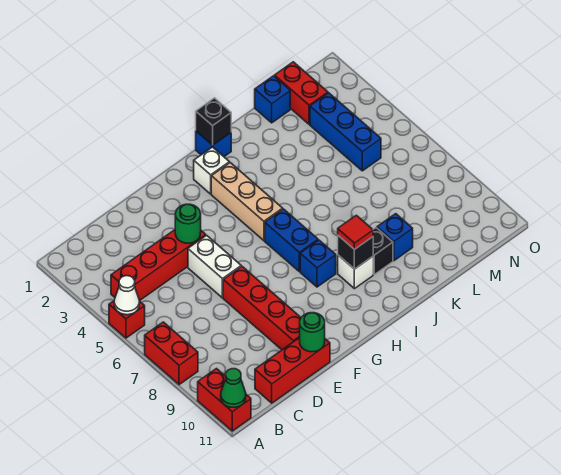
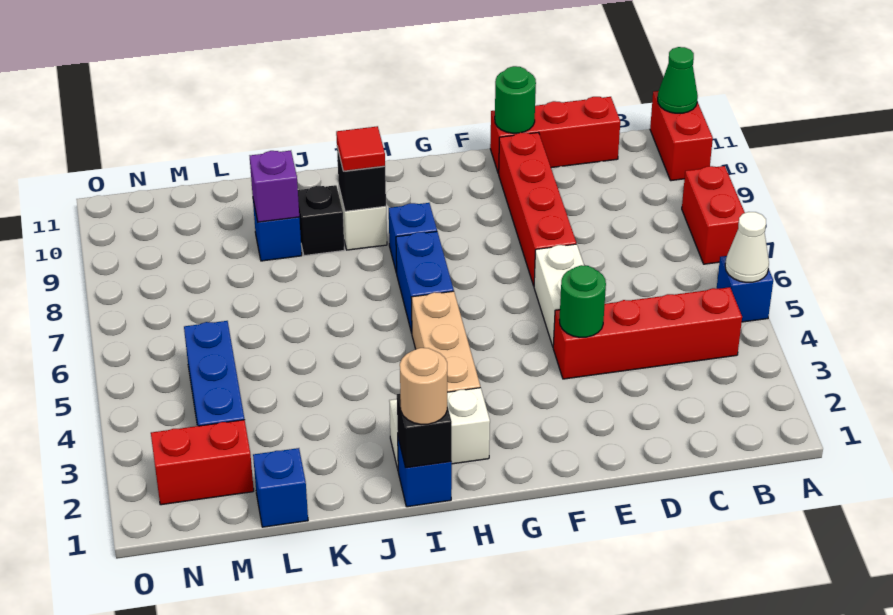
red brick A5 level 1 -> blue brick A5 level 1
white brick H2 level 1 -> white brick H2:I2 level 1
none -> tan round brick I1 level 3
none -> purple brick K9 level 2
red brick M1:M2 level 1 -> red brick M2:N2 level 1

